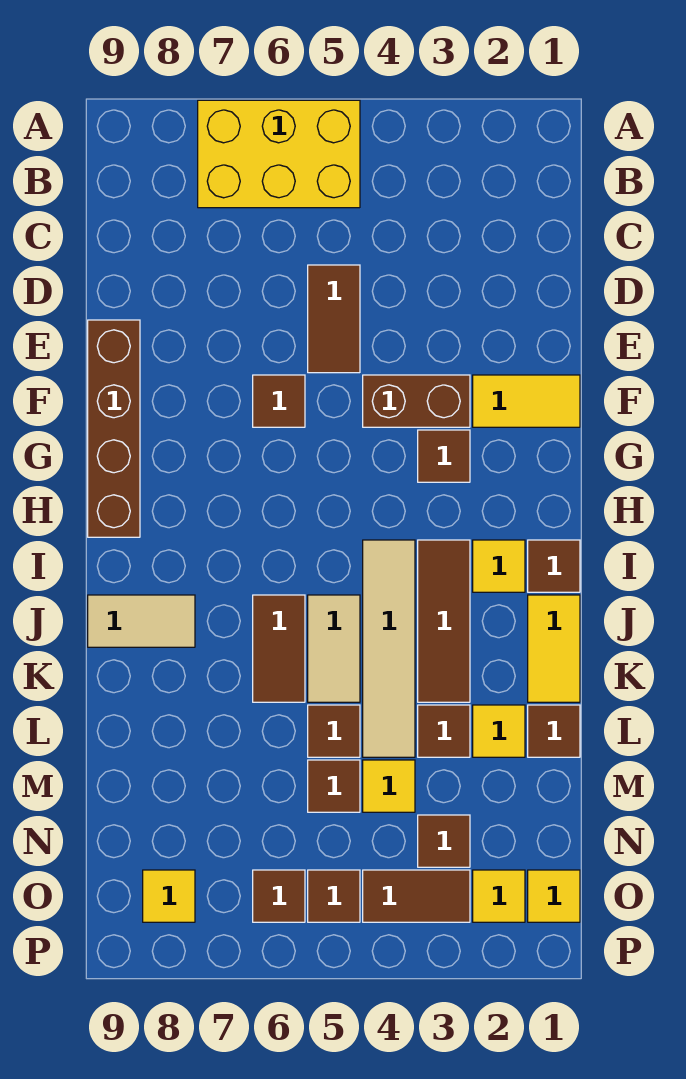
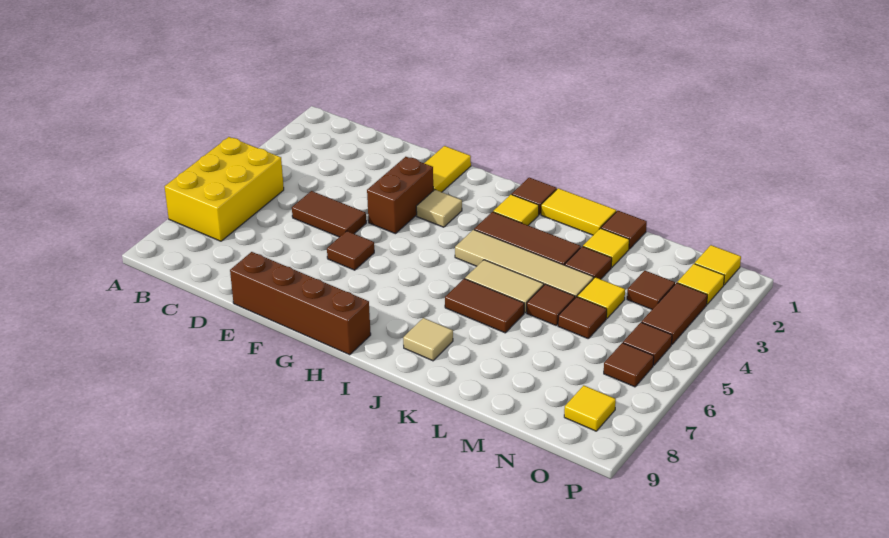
brown tile G3 level 1 -> tan tile G3 level 1
tan tile J8:J9 level 1 -> tan tile J8 level 1

